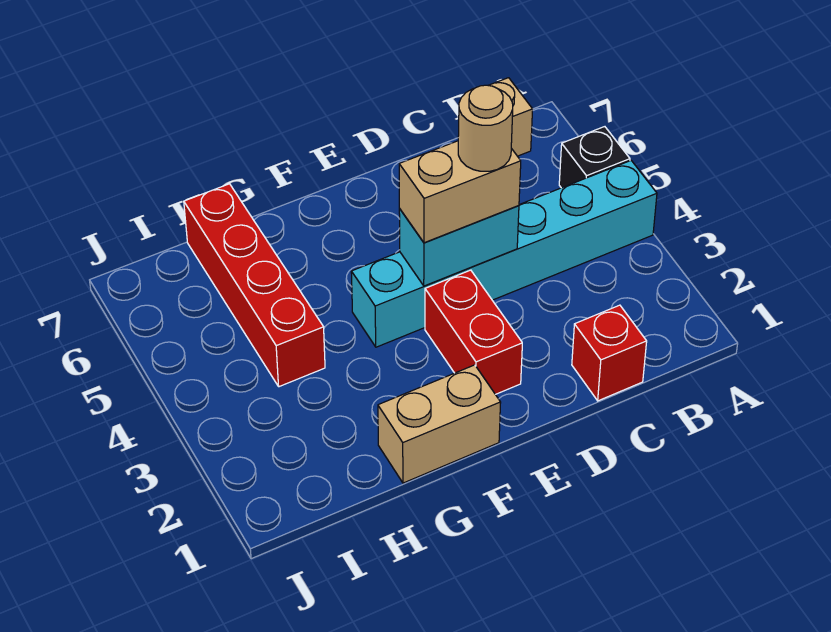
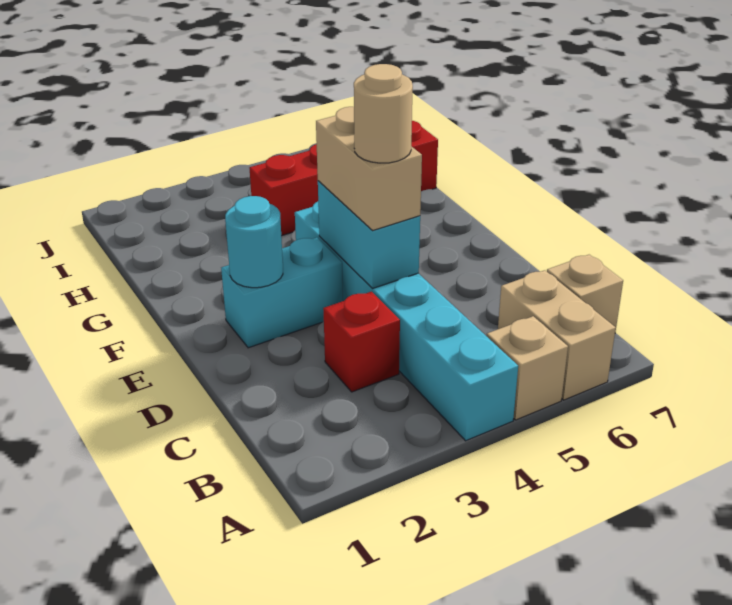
black brick A5 level 1 -> tan brick A5 level 1
red brick C1 level 1 -> red brick C3 level 1
red brick E2:E3 level 1 -> cyan brick E2:E3 level 1
none -> cyan round brick E2 level 2
tan brick F1:G1 level 1 -> tan brick A6:B6 level 1

